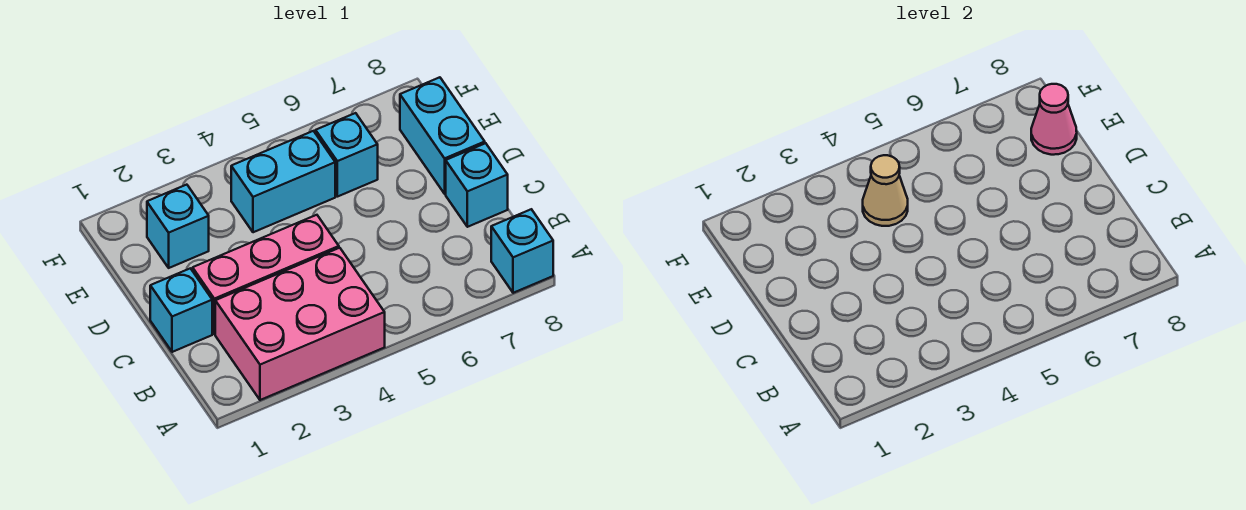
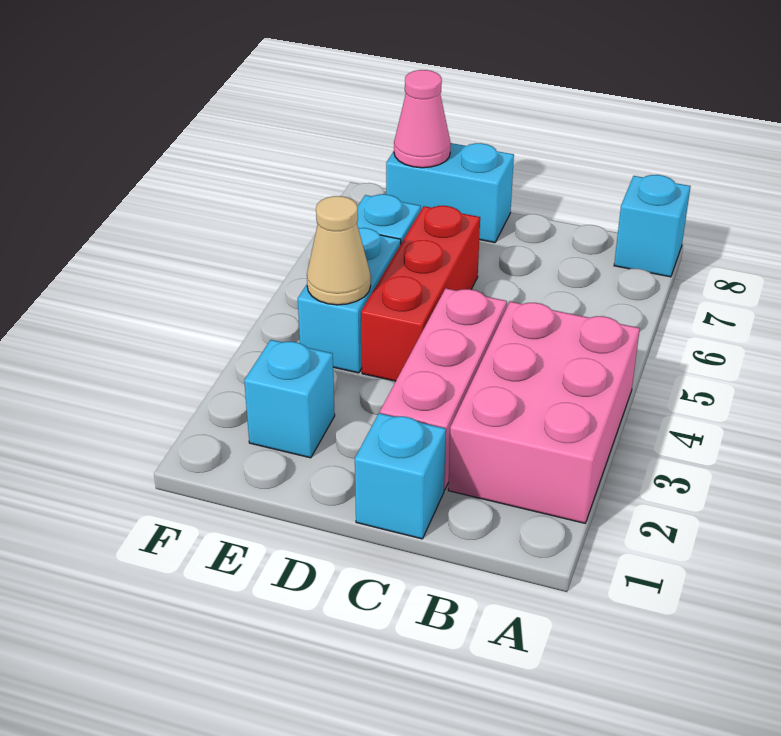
cyan brick C8 level 1 -> none
none -> red brick D4:D6 level 1

